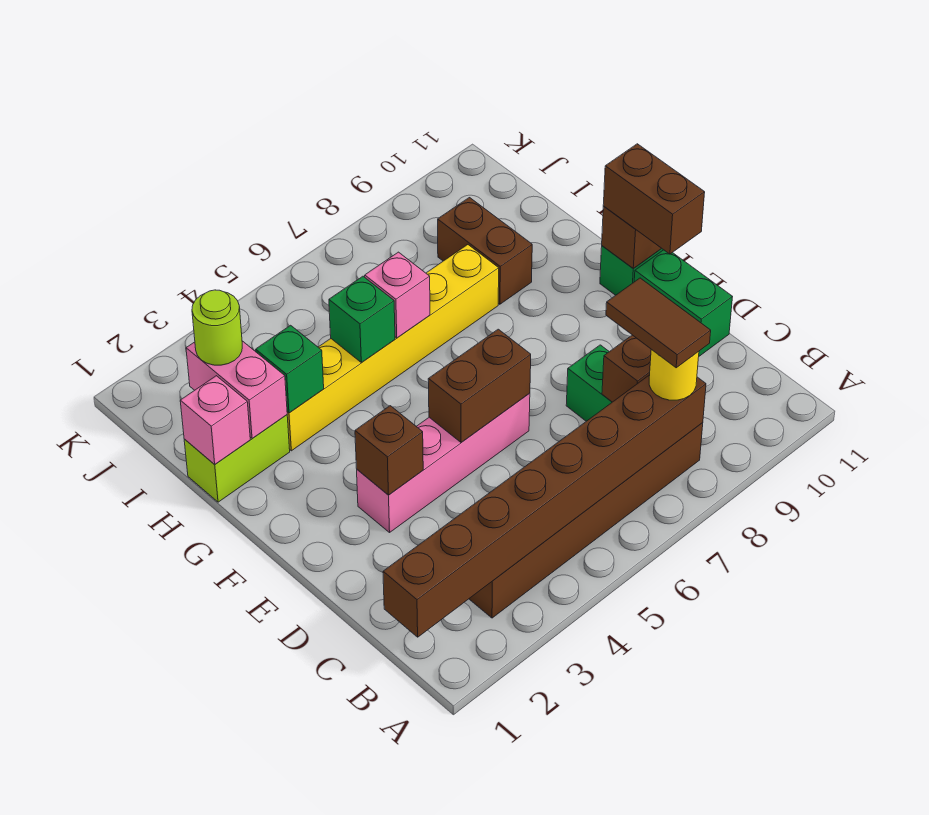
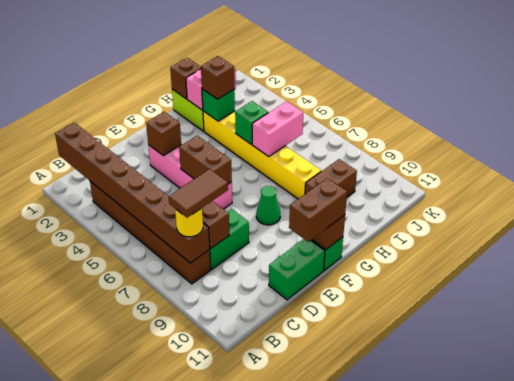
none -> green cone F8 level 1
pink brick H1 level 2 -> brown brick H1 level 2
none -> brown brick H3 level 3
pink brick H6 level 2 -> pink brick H6:I6 level 2
lime round brick I2 level 3 -> none

